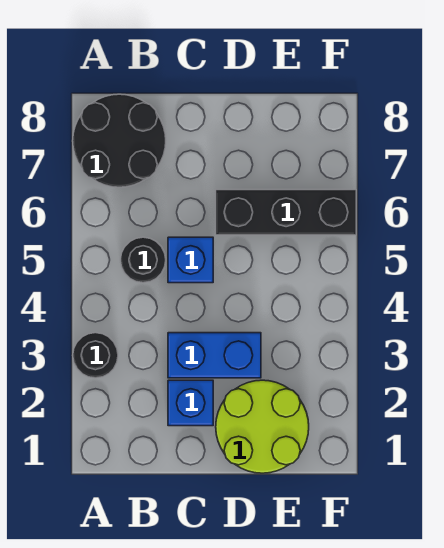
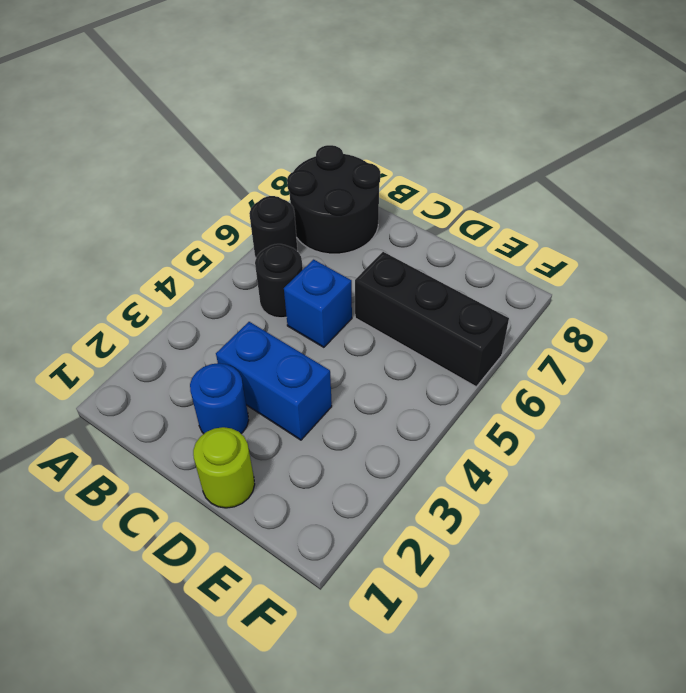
black round brick A3 level 1 -> black round brick A6 level 1
blue brick C2 level 1 -> blue round brick C2 level 1
lime round brick D1:E2 level 1 -> lime round brick D1 level 1

